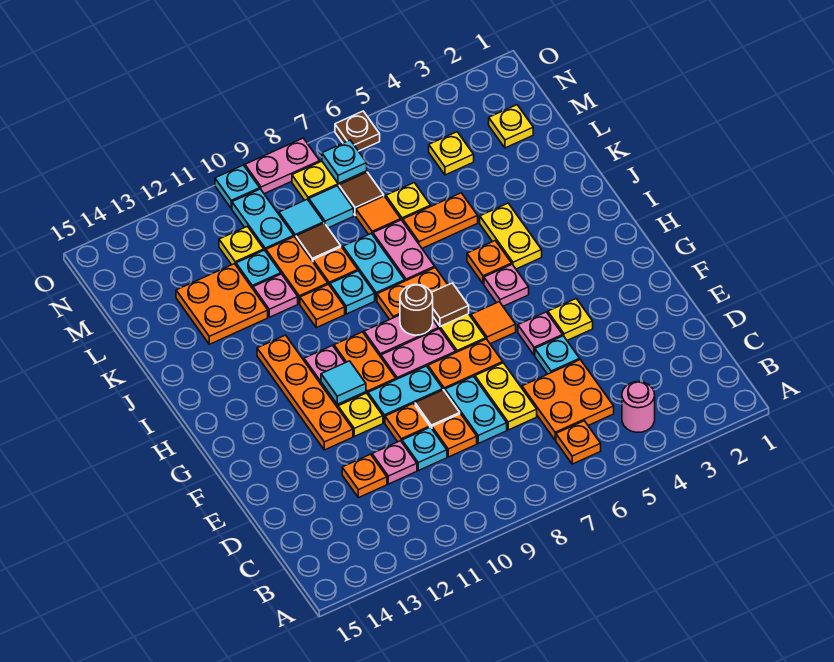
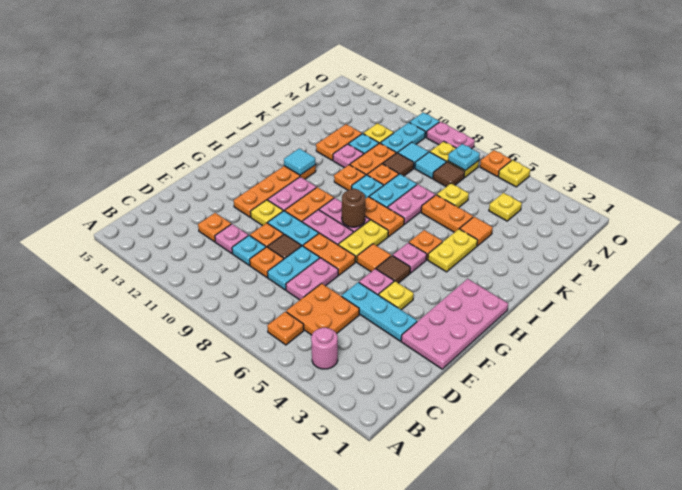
yellow plate D7:E7 level 1 -> pink plate D7:E7 level 1
none -> pink plate E1:H2 level 1
cyan plate E5 level 1 -> cyan plate E3:E5 level 1
cyan tile G11 level 2 -> cyan tile I12 level 2
brown tile H7 level 2 -> brown tile G5 level 1
orange plate K12:L13 level 1 -> orange plate K12:L12 level 1
orange tile L7 level 1 -> orange tile K4 level 1
yellow plate M2 level 1 -> yellow plate O5 level 1
brown plate O6 level 1 -> orange plate O6 level 1

